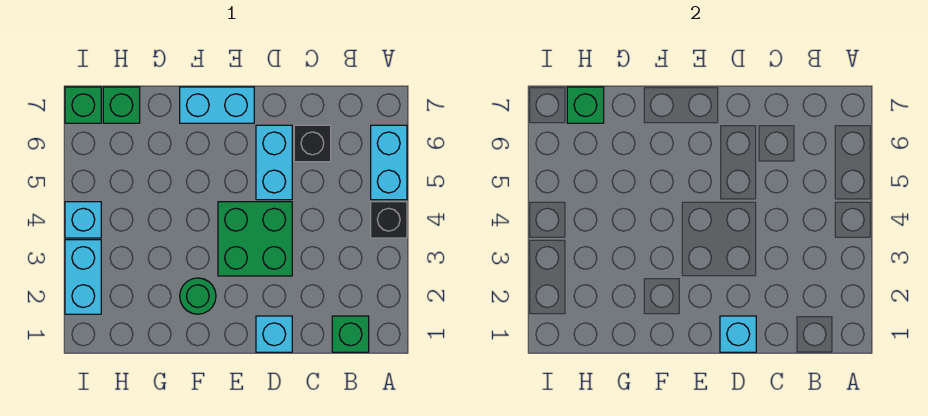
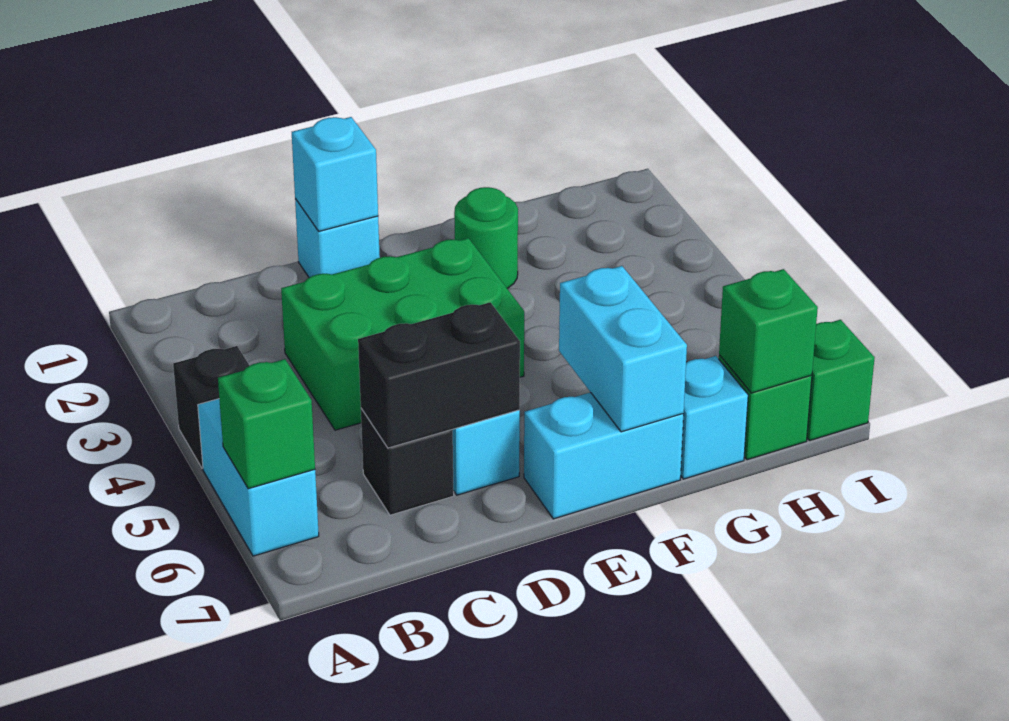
green brick B1 level 1 -> green brick A6 level 2
none -> black brick C6:D6 level 2
green brick D3:E4 level 1 -> green brick C3:E4 level 1
cyan brick I2:I3 level 1 -> cyan brick F6:F7 level 2
cyan brick I4 level 1 -> cyan brick G7 level 1

